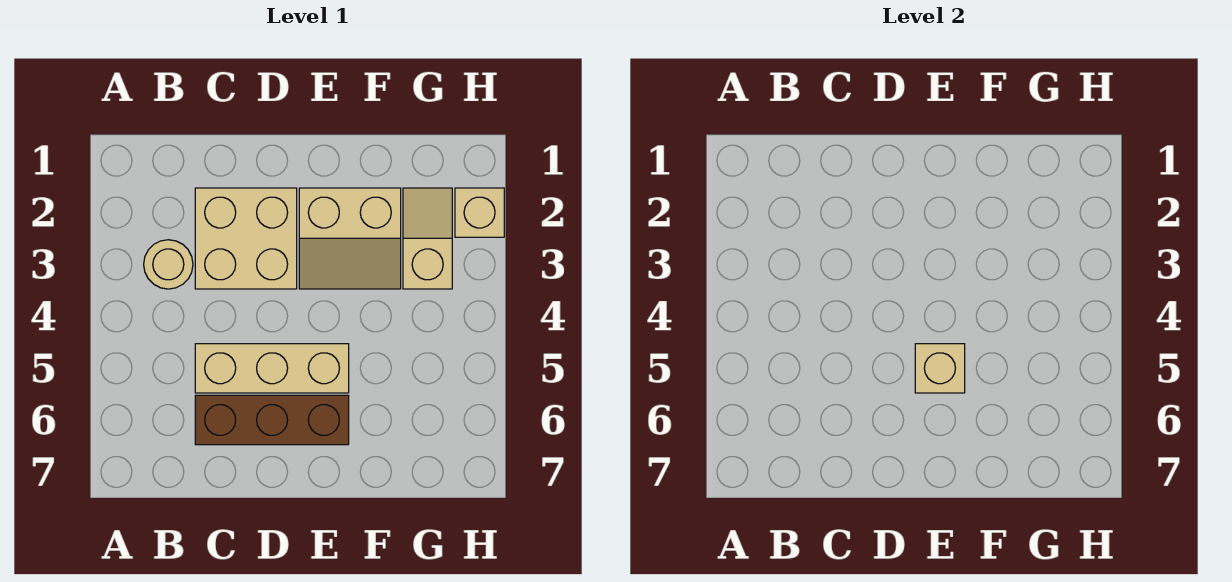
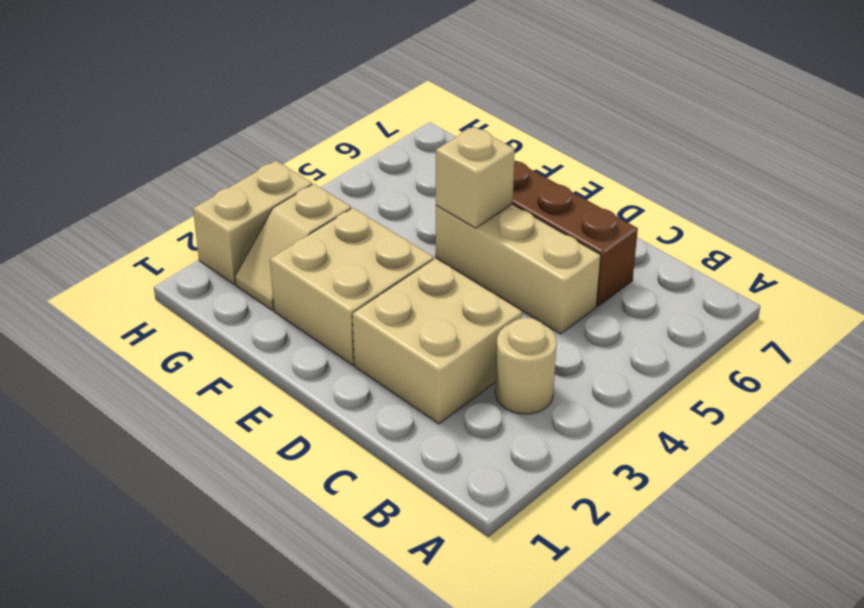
tan slope E2:F3 level 1 top 2 -> tan brick E2:F3 level 1
tan brick H2 level 1 -> tan brick H2:H3 level 1

